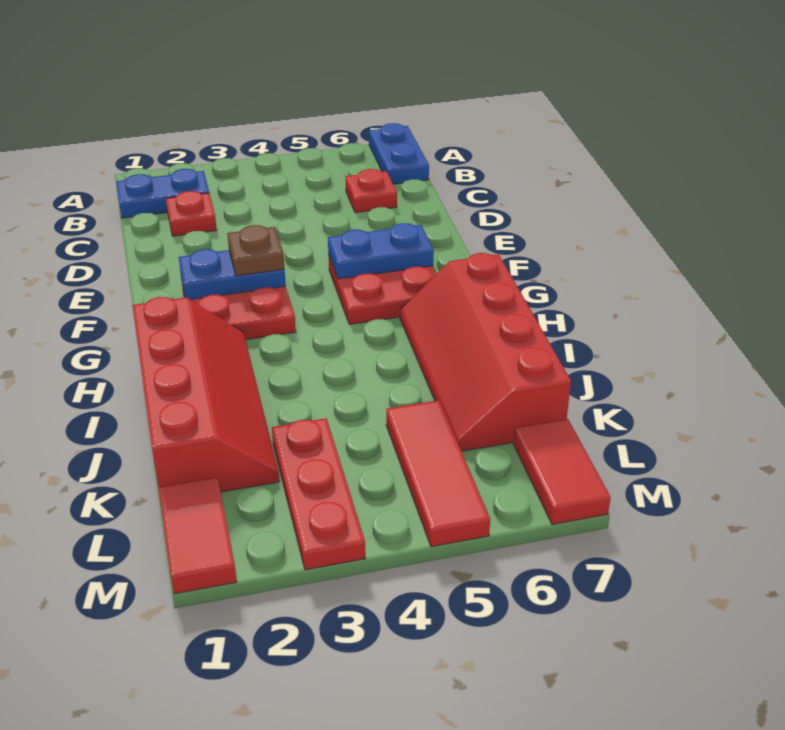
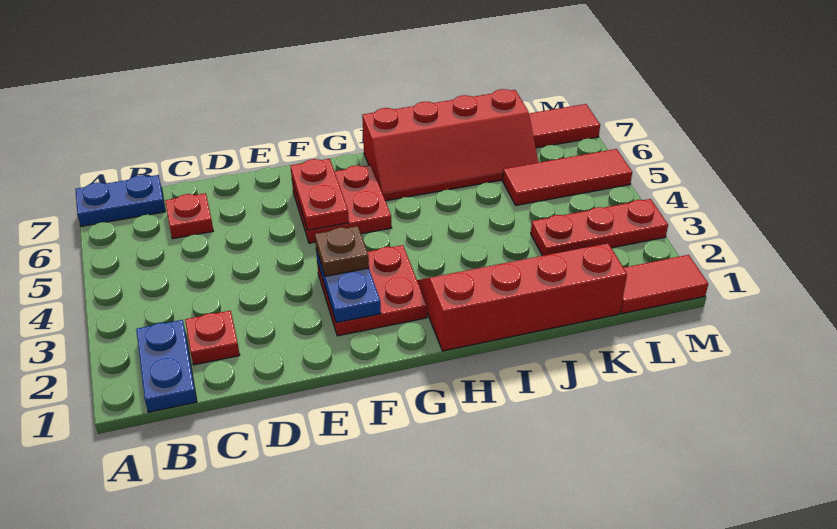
blue plate F5:F6 level 2 -> red plate F5:F6 level 2

